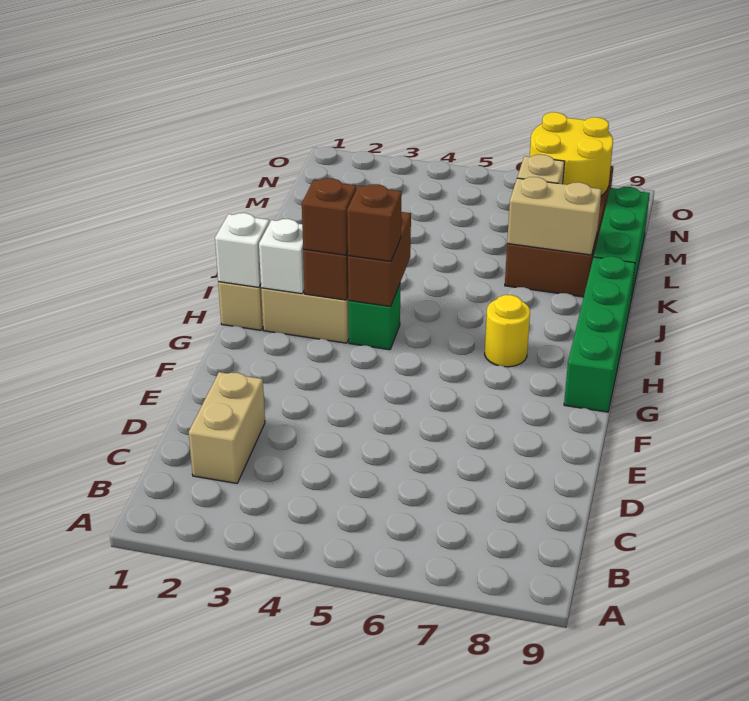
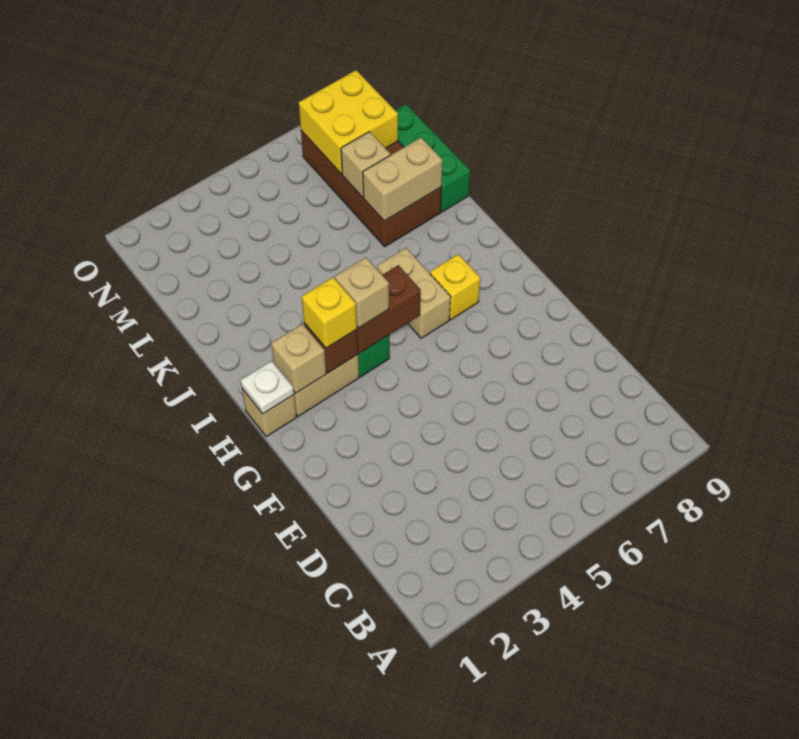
tan brick C2:D2 level 1 -> tan brick H6:I6 level 1
green brick G9:J9 level 1 -> none
white brick H1 level 2 -> white plate H1 level 2
white brick H2 level 2 -> tan brick H2 level 2
brown brick H3 level 3 -> yellow brick H3 level 3
brown brick H4:I4 level 2 -> brown brick H4:H5 level 2
brown brick H4 level 3 -> tan brick H4 level 3
yellow round brick H7 level 1 -> yellow brick H7 level 1
yellow round brick M7:N8 level 2 -> yellow brick M7:N8 level 2

